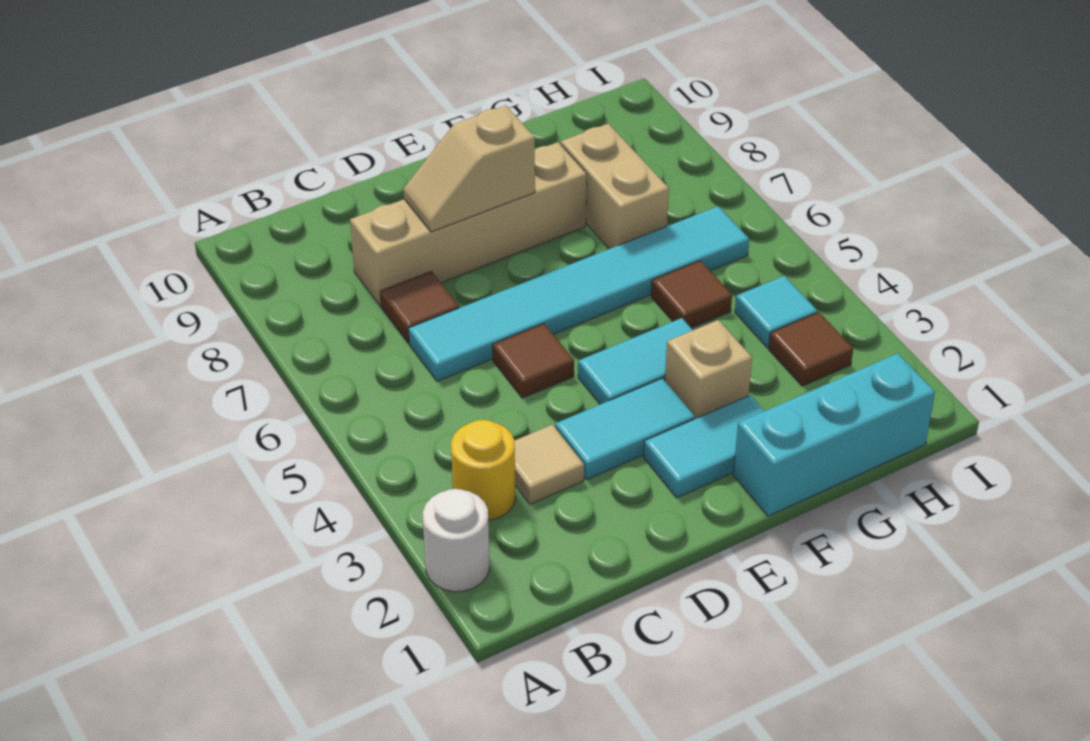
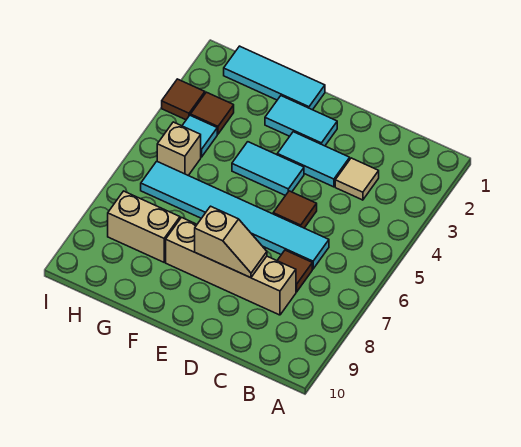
white round brick A2 level 1 -> none
yellow round brick B3 level 1 -> none
cyan brick F1:H1 level 1 -> cyan tile F1:H1 level 1
tan brick F3 level 1 -> tan brick H5 level 1
brown tile G5 level 1 -> brown tile I3 level 1
tan brick G7:G8 level 1 -> tan brick G8:H8 level 1

